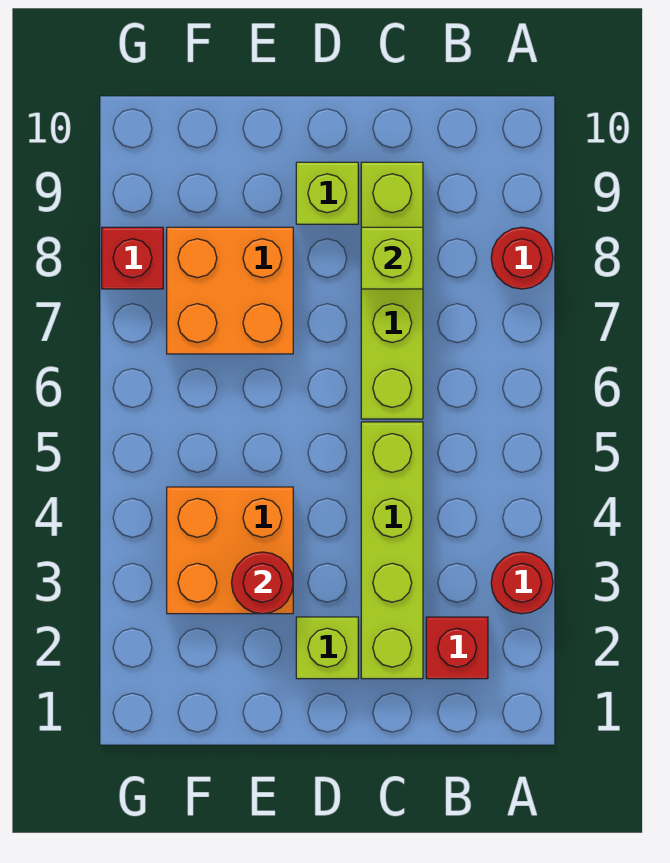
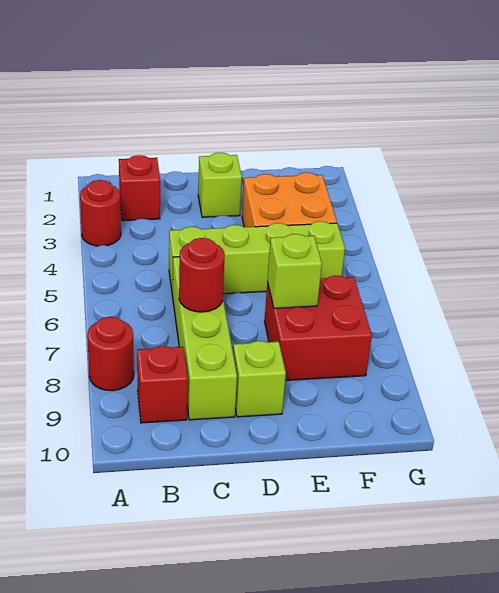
lime brick C2:C5 level 1 -> lime brick C5:F5 level 1
lime brick C8 level 2 -> lime brick E7 level 2
red round brick E3 level 2 -> red round brick C7 level 2
orange brick E7:F8 level 1 -> red brick E7:F8 level 1
red brick G8 level 1 -> red brick B9 level 1

